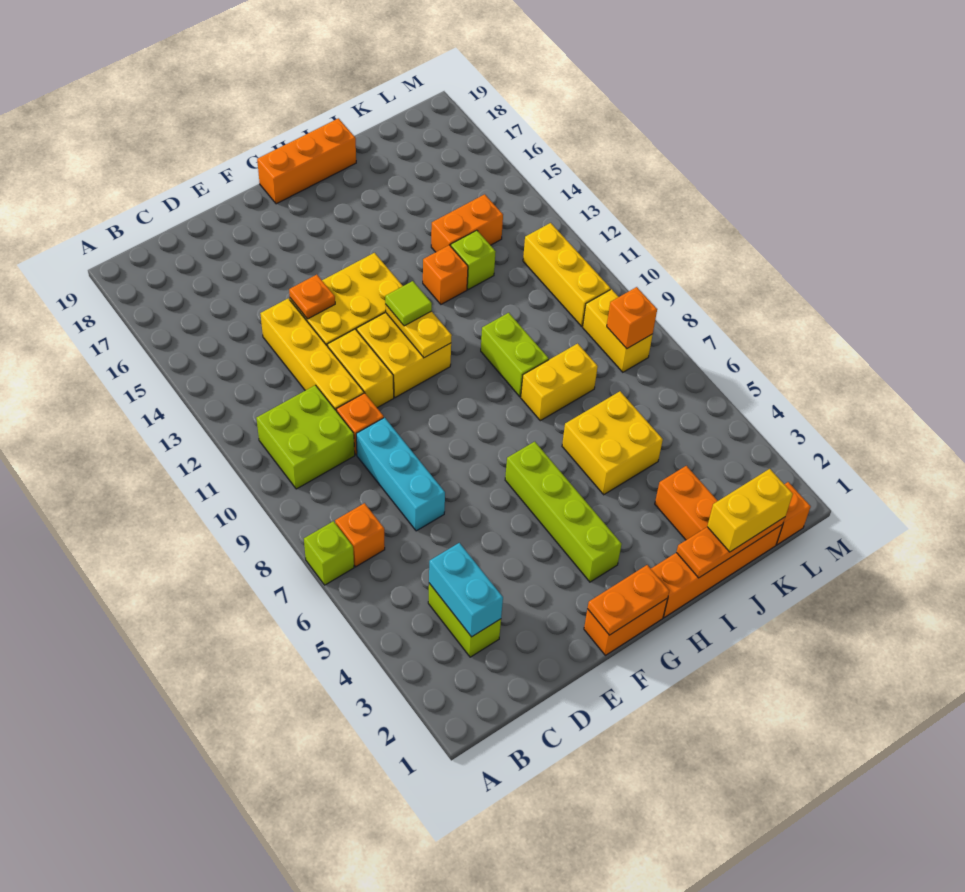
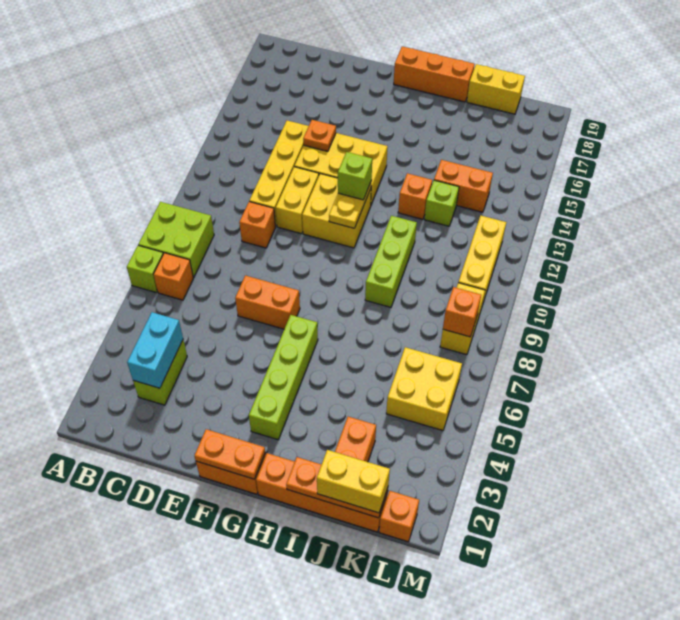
lime brick B10:C11 level 1 -> lime brick A8:B9 level 1
cyan brick D7:D9 level 1 -> none
none -> orange brick E7:F7 level 1
lime tile G12 level 3 -> lime brick G12 level 3
yellow brick I5:J6 level 1 -> yellow brick K5:L6 level 1
yellow brick I8:J8 level 1 -> yellow brick J19:K19 level 1
lime brick I9:I10 level 1 -> lime brick I9:I11 level 1

